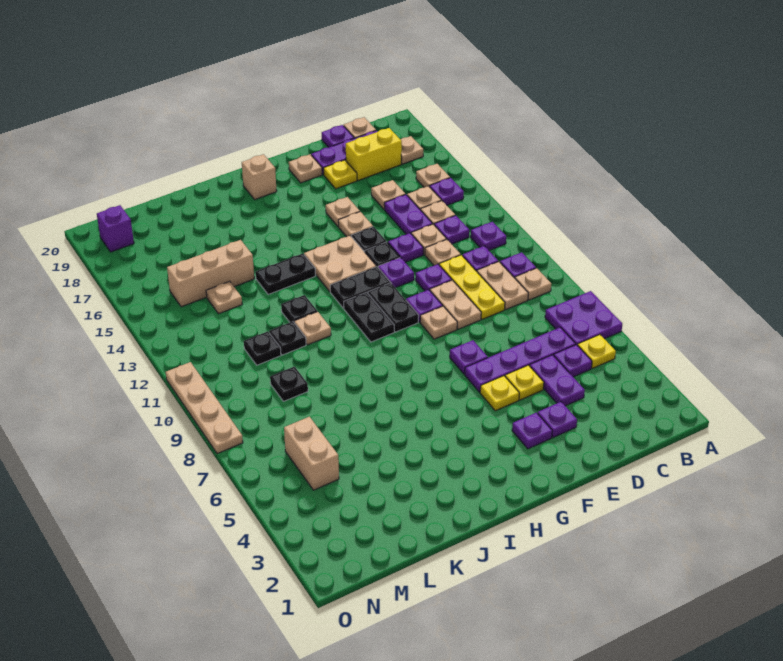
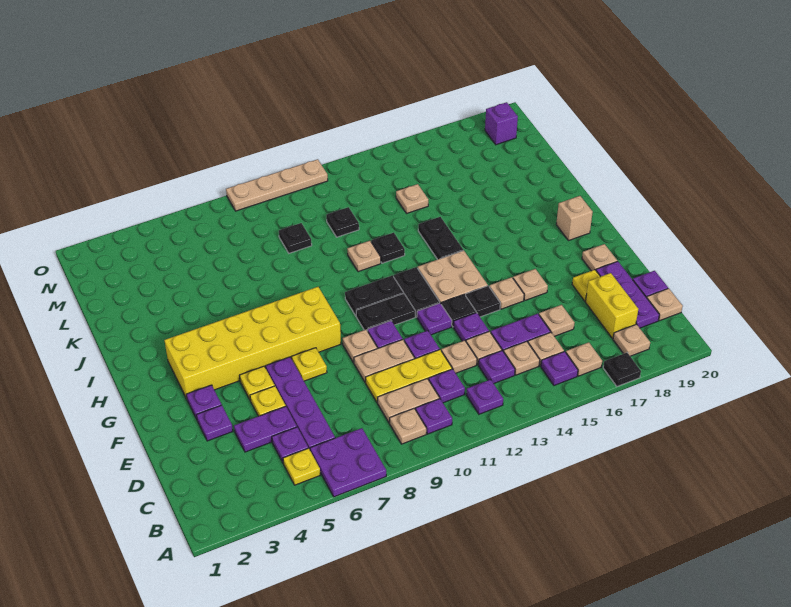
purple plate F7 level 1 -> yellow plate F7 level 1
none -> yellow brick G3:H8 level 1
black plate K11 level 1 -> black plate A17 level 1
tan brick K15:M15 level 1 -> none
tan brick M5:M6 level 1 -> none

